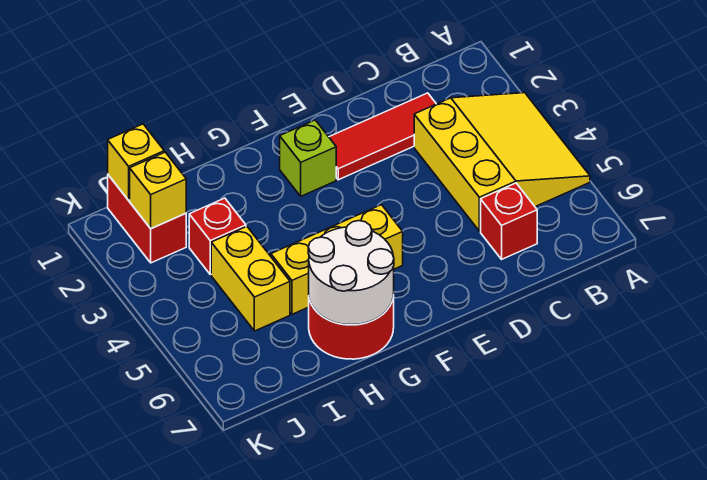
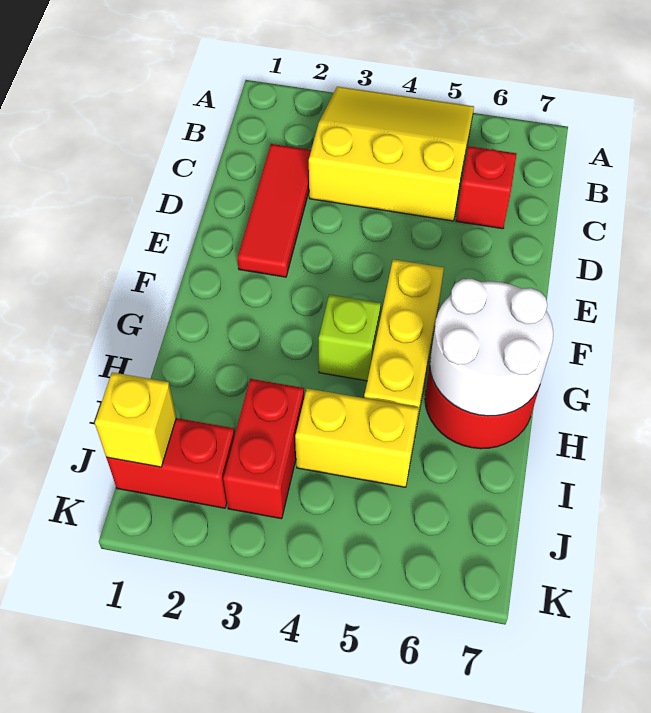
lime brick F2 level 1 -> lime brick G4 level 1
red brick I3 level 1 -> red brick I3:J3 level 1
yellow brick J2 level 2 -> none

